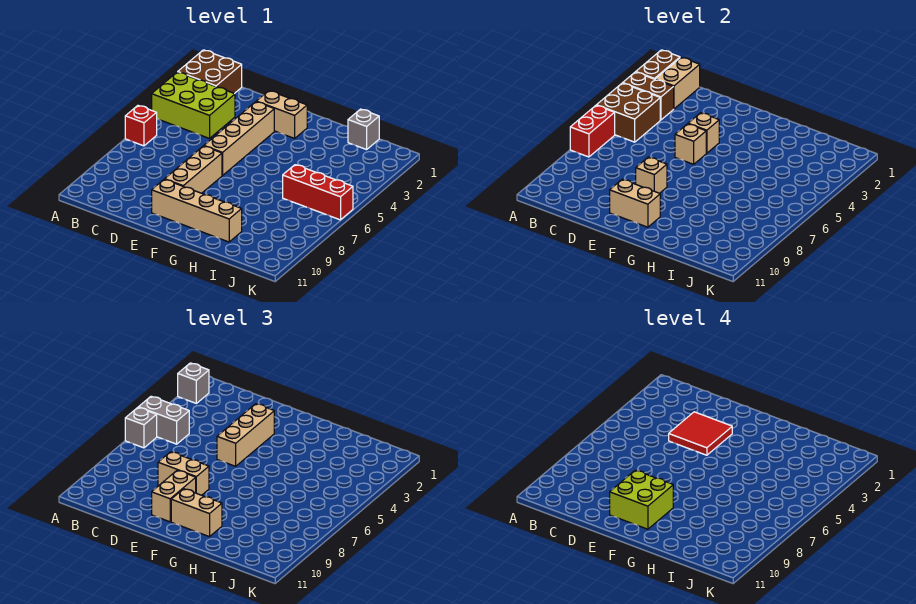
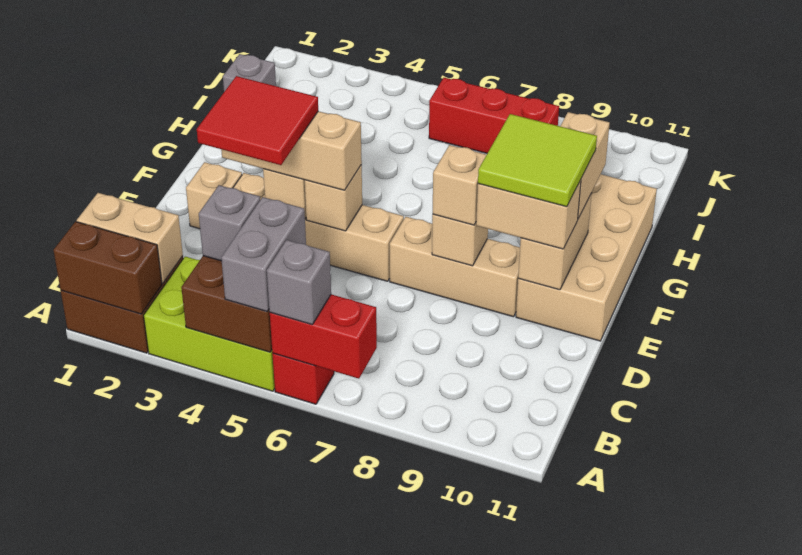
grey brick A2 level 3 -> grey brick B4 level 3
lime brick A3:C4 level 1 -> lime brick A3:B5 level 1
brown brick A3:B3 level 2 -> none
tan brick D8:E8 level 3 -> tan brick E8 level 3
tan brick E2:F2 level 1 -> tan brick E2 level 1
lime brick E9:F10 level 4 -> lime tile E9:F10 level 4
tan brick E10:H10 level 1 -> tan brick E10:H11 level 1
red brick I6:K6 level 1 -> red brick J6:J8 level 1

